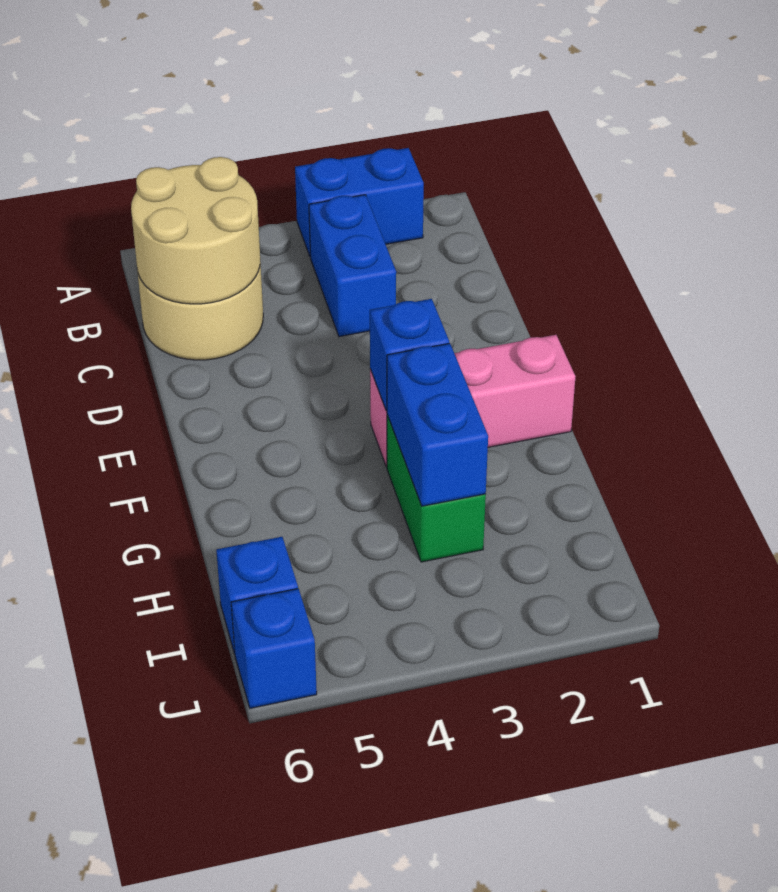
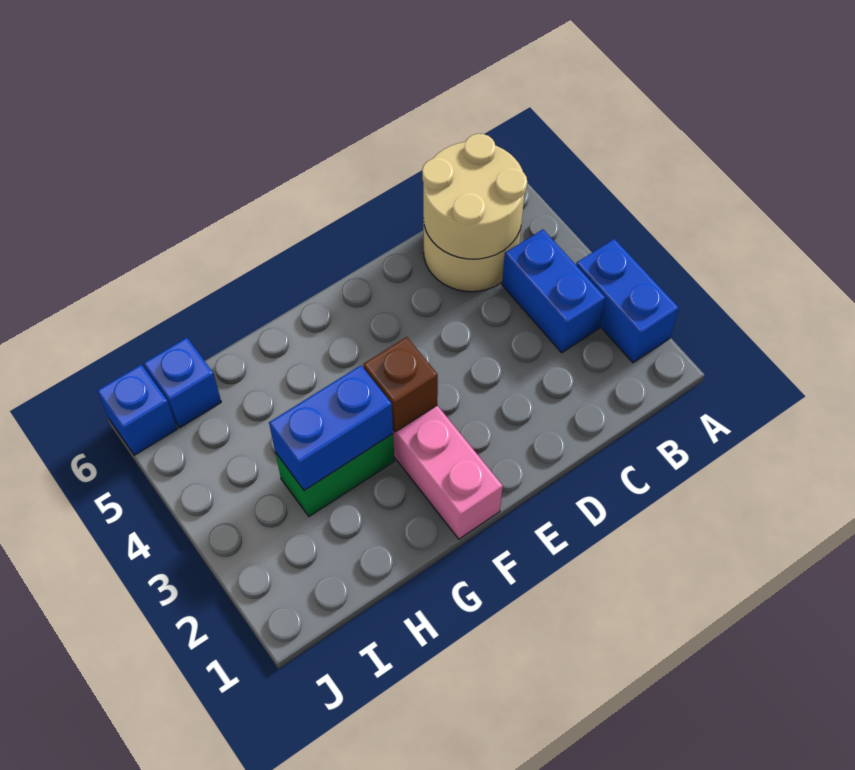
blue brick B3:C3 level 1 -> blue brick B3:B4 level 1
blue brick F3 level 2 -> brown brick F3 level 2

